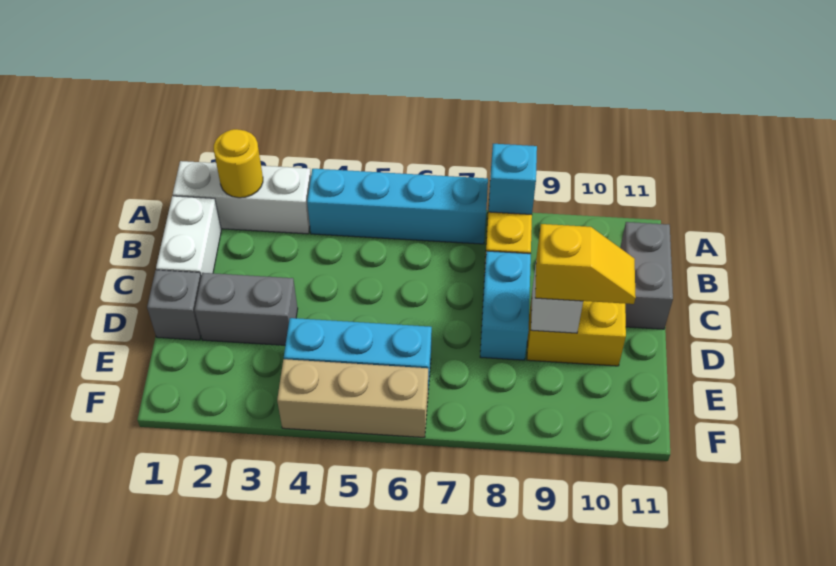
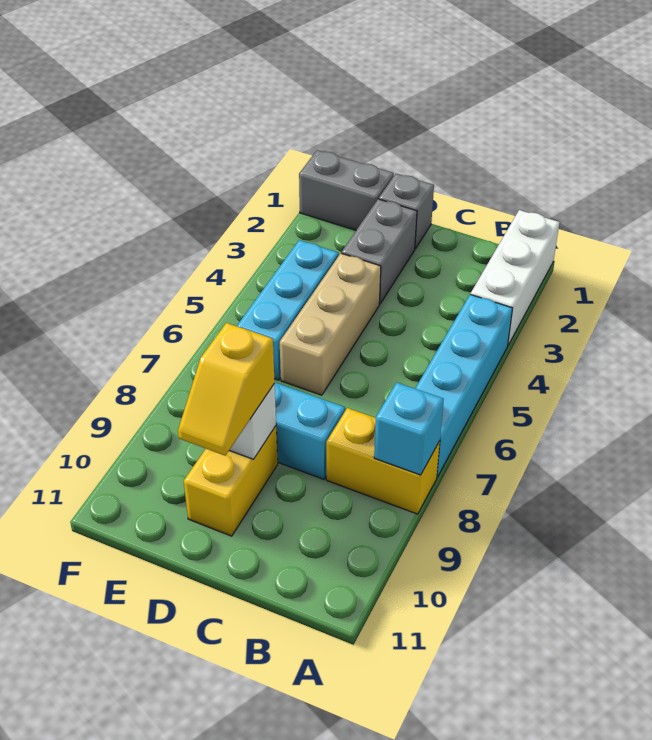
yellow round brick A2 level 2 -> none
white brick B1:C1 level 1 -> none
grey brick B11:C11 level 1 -> grey brick E1:F1 level 1
tan brick F4:F6 level 1 -> tan brick D4:D6 level 1

